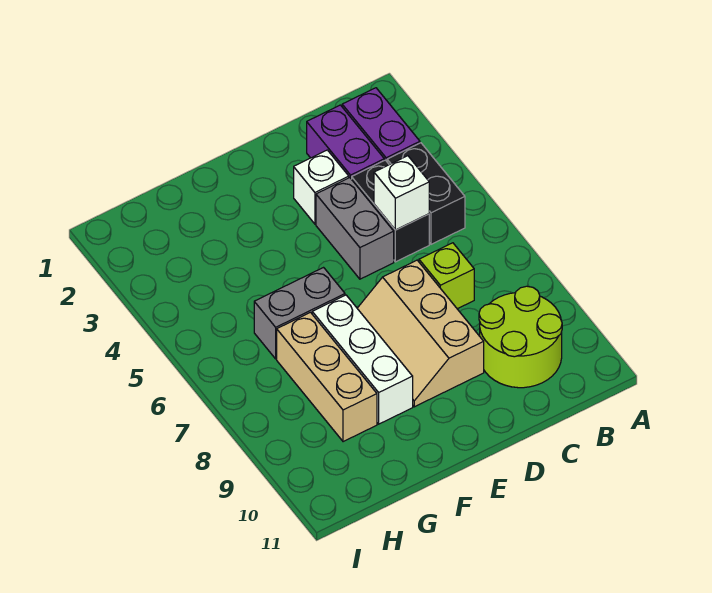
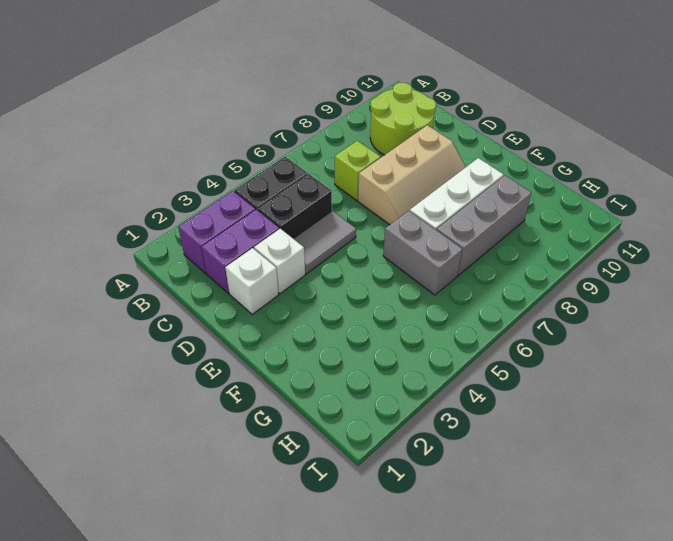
white brick C5 level 2 -> white brick D2 level 1
grey brick D4:D5 level 1 -> grey tile D4:D5 level 1
tan brick G7:G9 level 1 -> grey brick G7:G9 level 1

